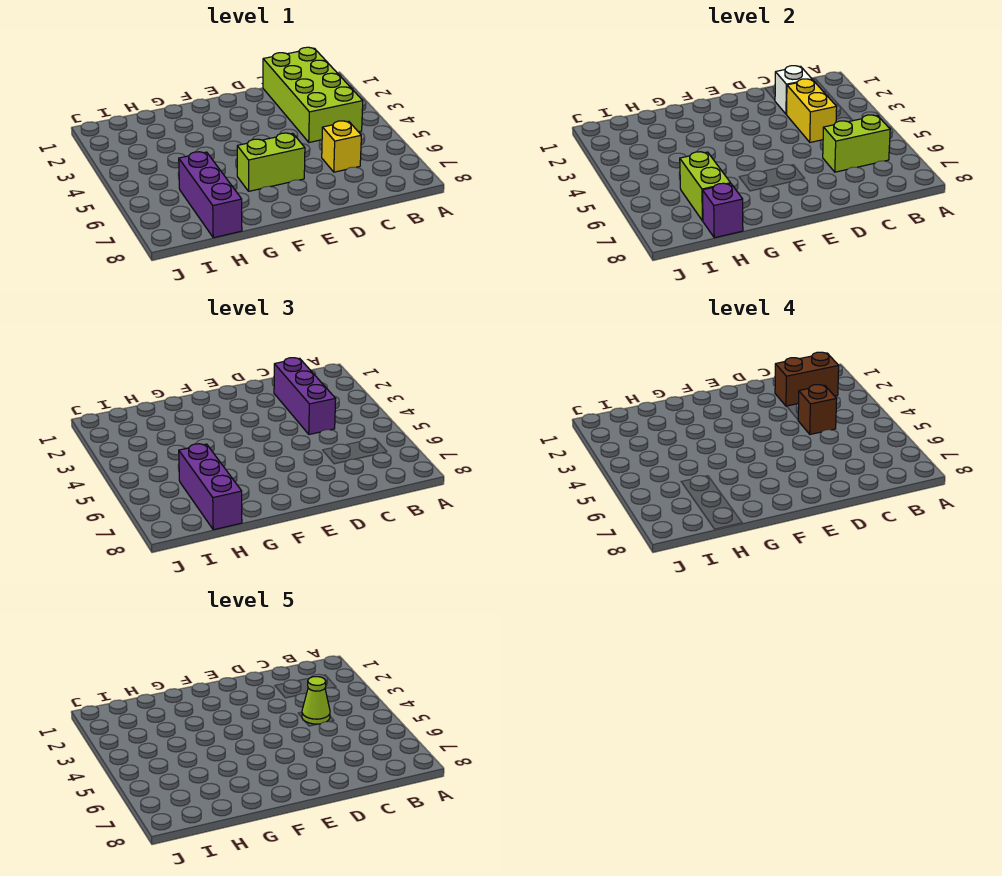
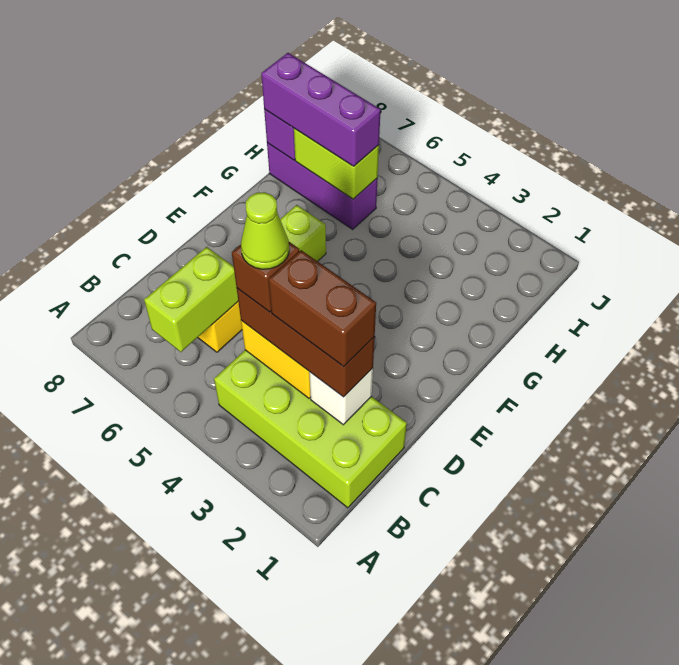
brown brick B2:C2 level 4 -> brown brick C2:C3 level 4
purple brick C2:C4 level 3 -> brown brick C2:C4 level 3

